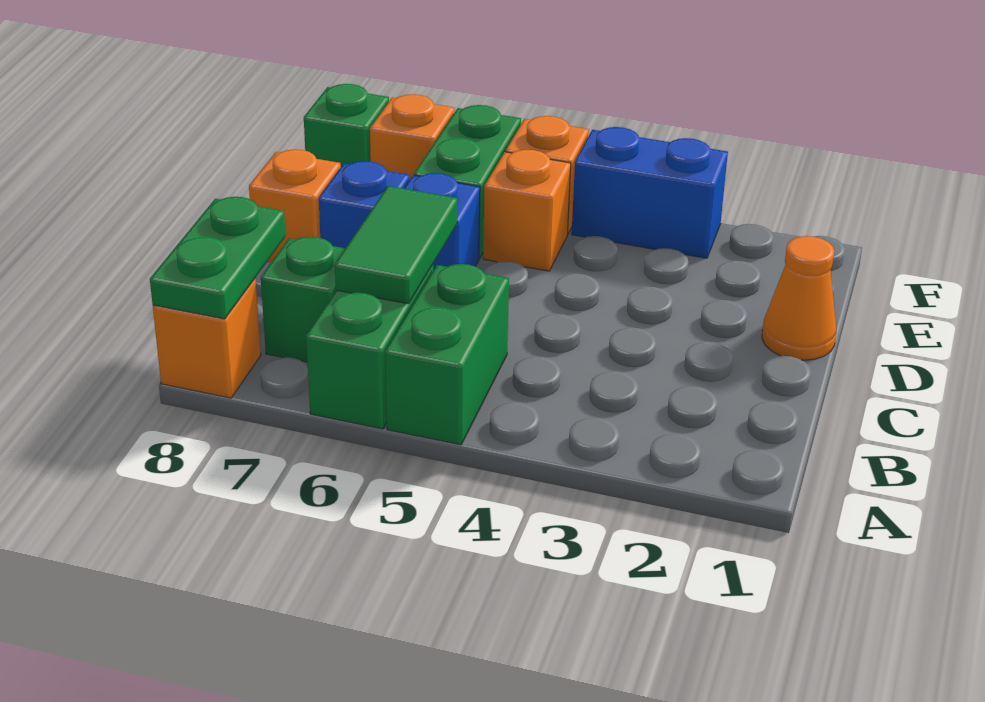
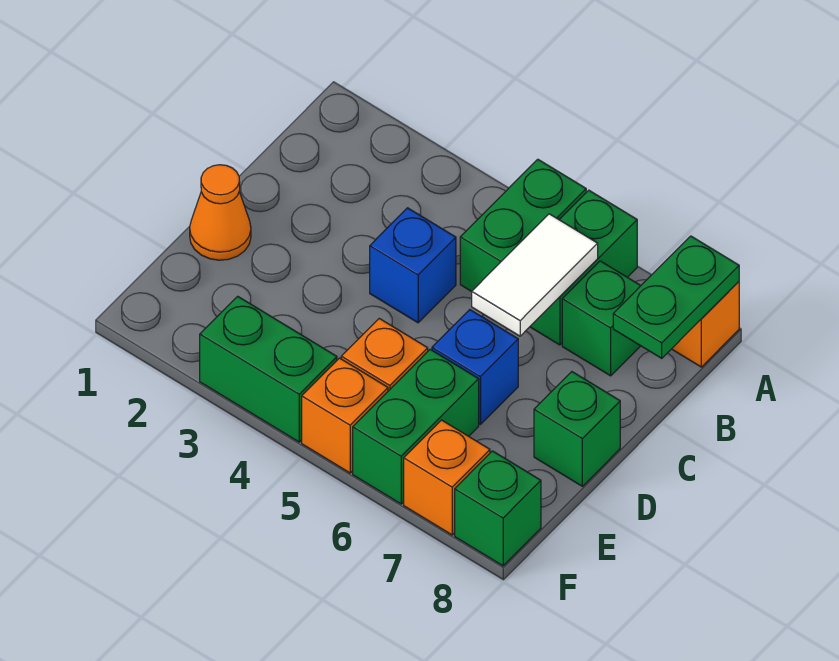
green tile B6:C6 level 2 -> white tile B6:C6 level 2
blue brick D7 level 1 -> blue brick C4 level 1
orange brick D8 level 1 -> green brick D8 level 1
blue brick F3:F4 level 1 -> green brick F3:F4 level 1

